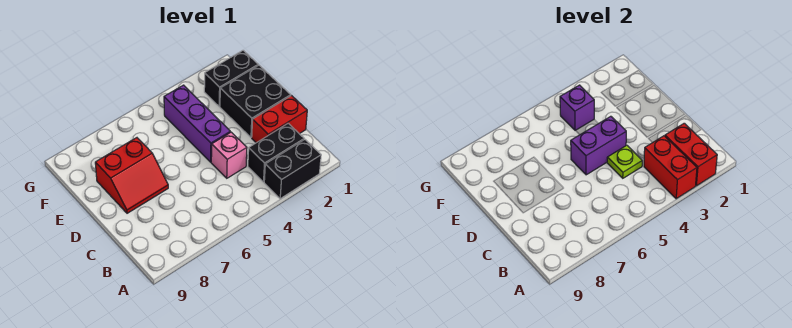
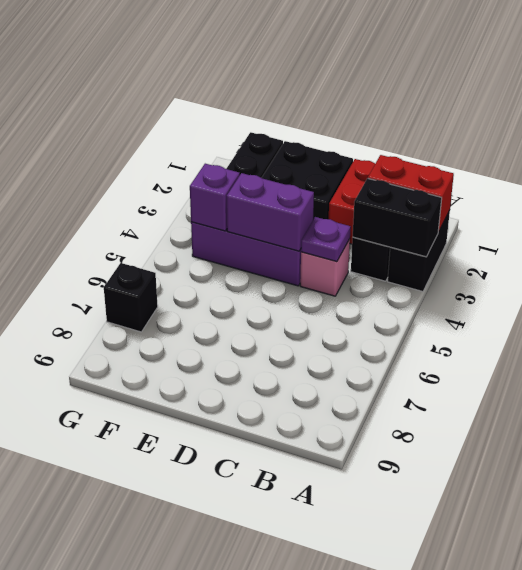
red brick A3:B3 level 2 -> black brick A3:B3 level 2
lime plate C4 level 2 -> purple plate C4 level 2
purple brick D4:D5 level 2 -> purple brick D4:E4 level 2
red slope D7:E8 level 1 top E -> none
none -> black brick G7 level 1

